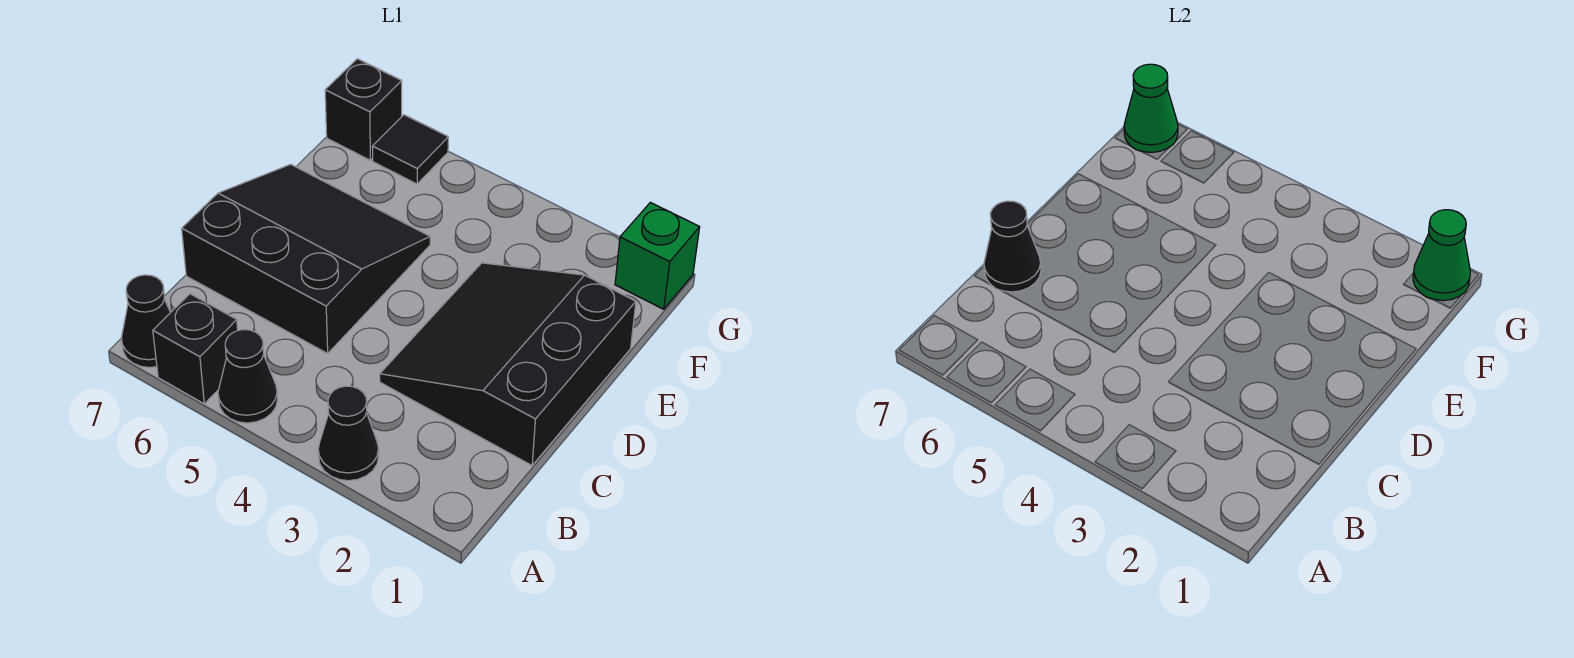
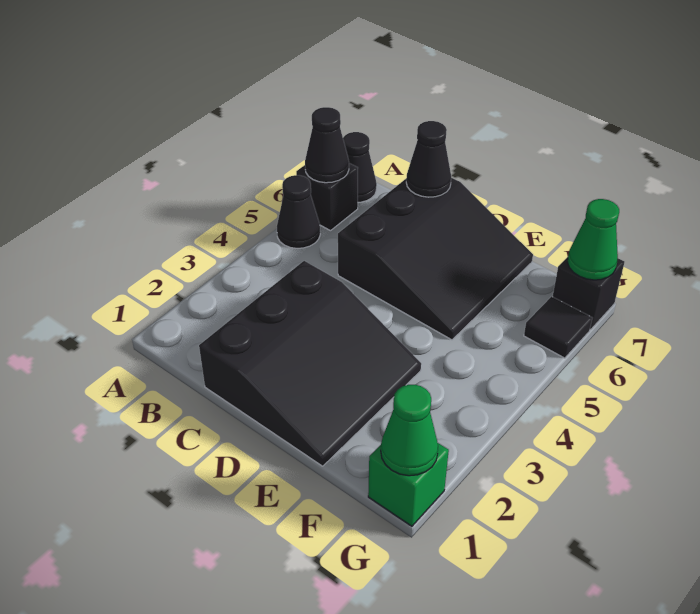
black cone A3 level 1 -> black cone A6 level 2
black slope C1:E3 level 1 top 1 -> black slope C1:E3 level 1 top C

